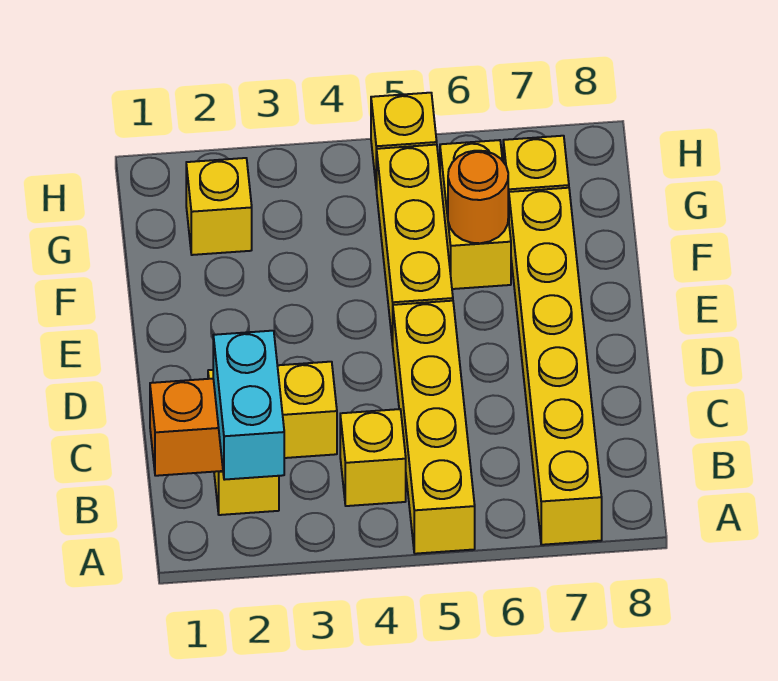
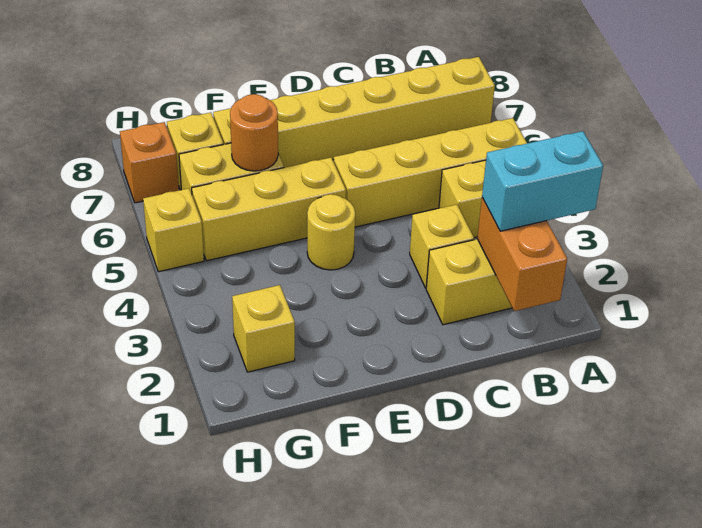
none -> yellow round brick E4 level 1
none -> orange brick H7 level 1

